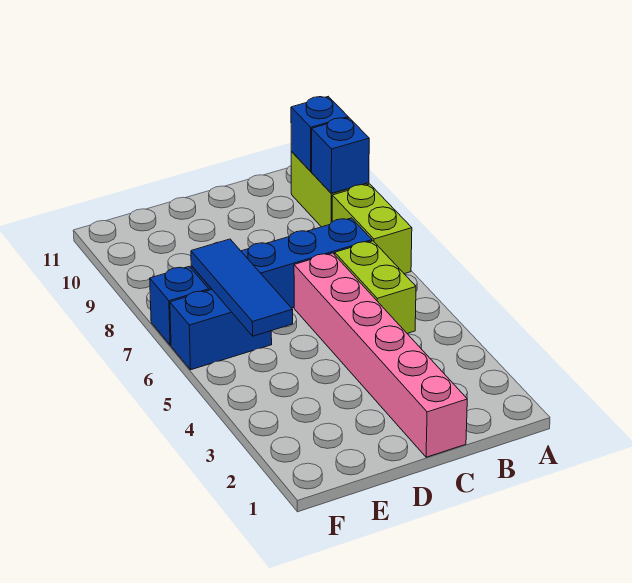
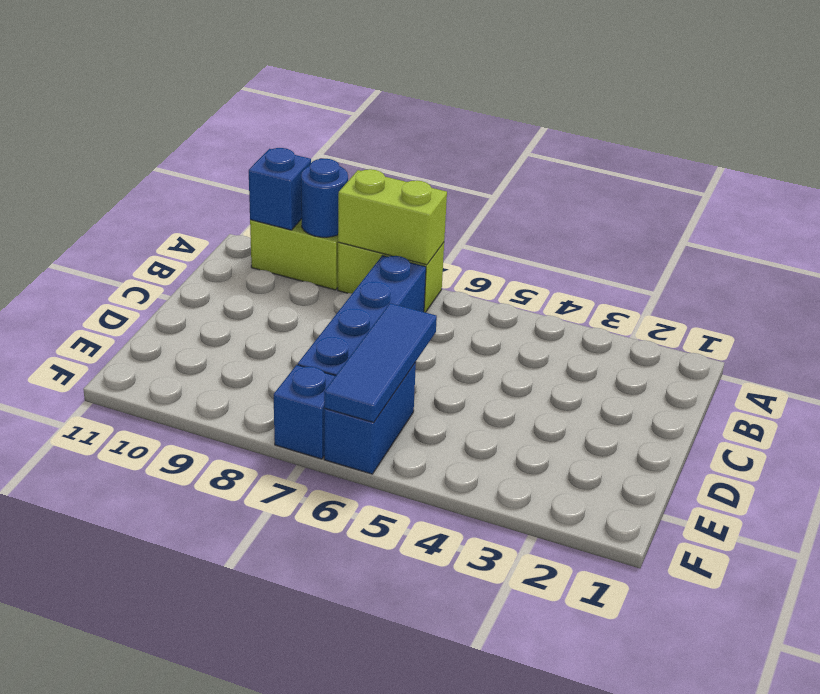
blue brick A9 level 2 -> blue round brick A9 level 2
lime brick B5:B6 level 1 -> lime brick A7:A8 level 2
pink brick C1:C6 level 1 -> none
blue tile E5:E7 level 2 -> blue tile D6:F6 level 2

